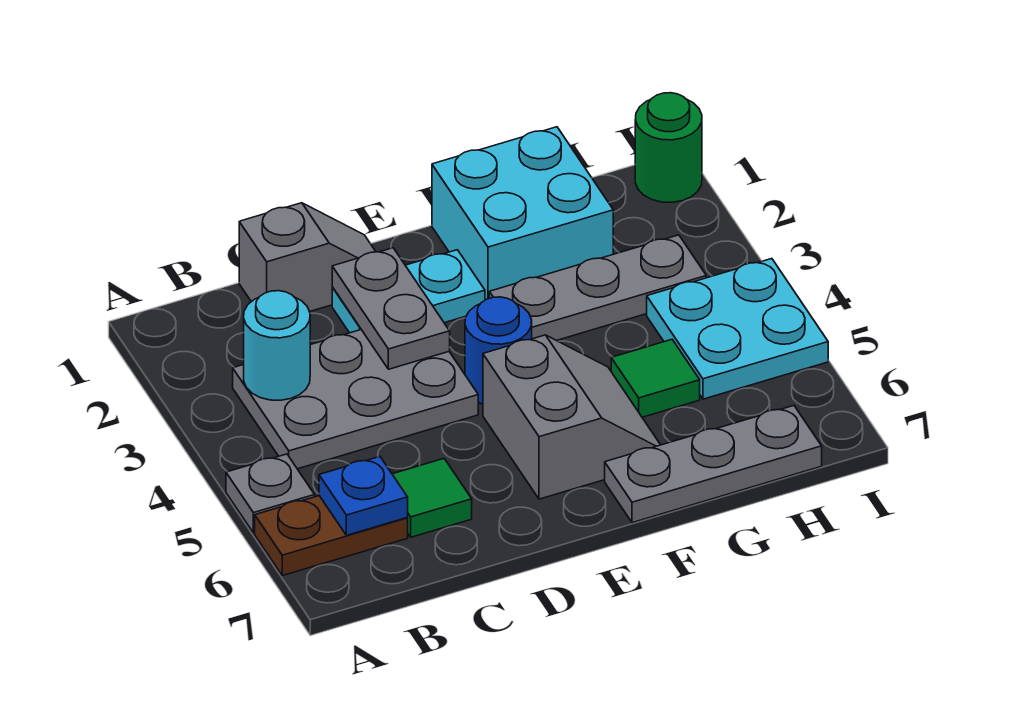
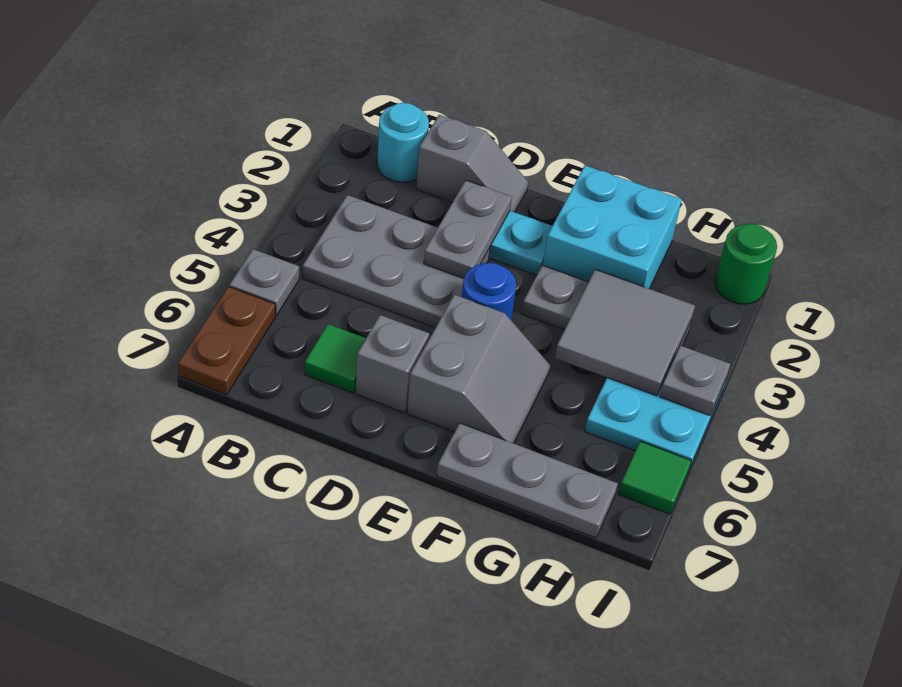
brown plate A6:B6 level 1 -> brown plate A6:A7 level 1
cyan round brick B3 level 2 -> cyan round brick B1 level 1
blue plate B6 level 2 -> none
none -> grey brick D6 level 1
none -> grey tile G3:H4 level 2
green tile G5 level 1 -> green tile I6 level 1
none -> grey plate I4 level 2

